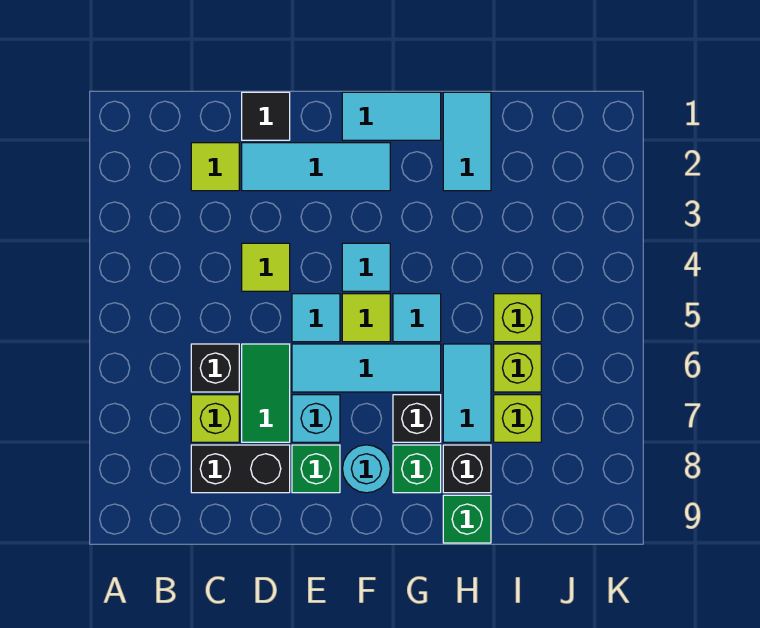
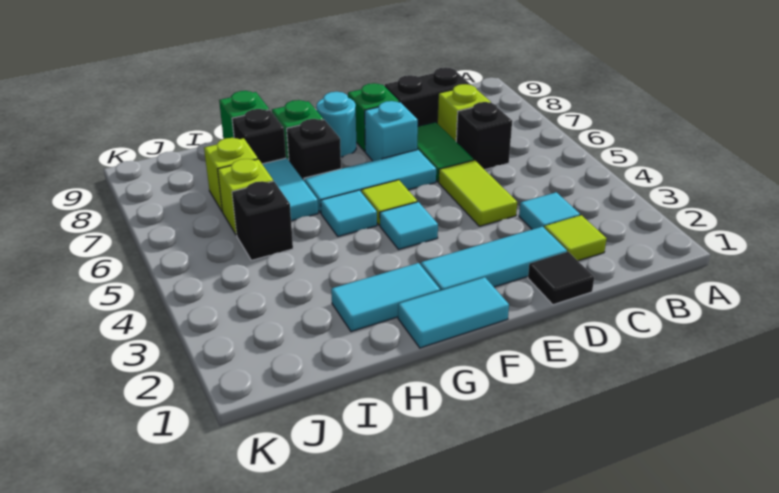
lime tile D4 level 1 -> lime tile D4:D5 level 1
cyan tile E5 level 1 -> cyan tile C3 level 1
cyan tile H1:H2 level 1 -> cyan tile G2:H2 level 1
lime brick I5 level 1 -> black brick I5 level 1

